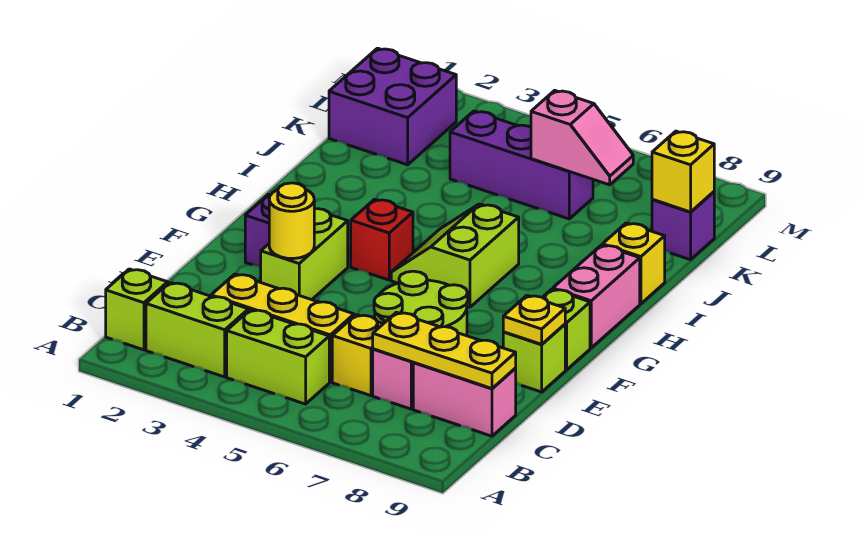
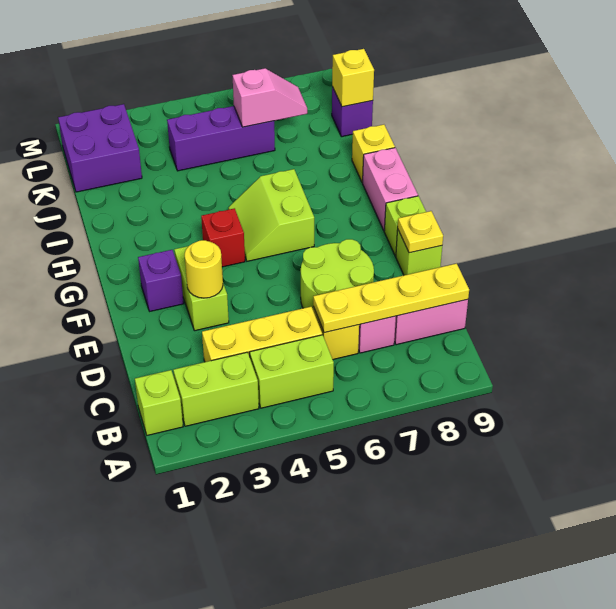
yellow plate C7:C9 level 2 -> yellow plate C6:C9 level 2

